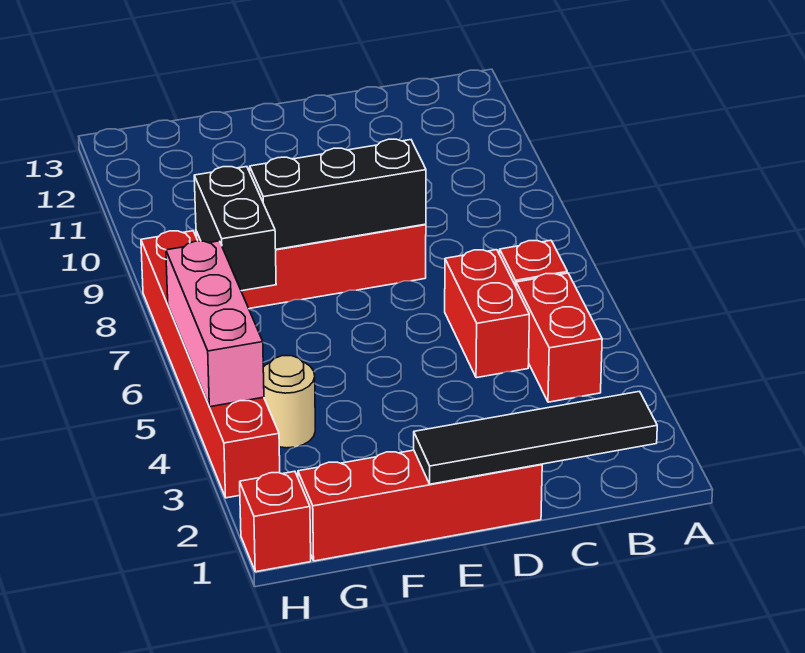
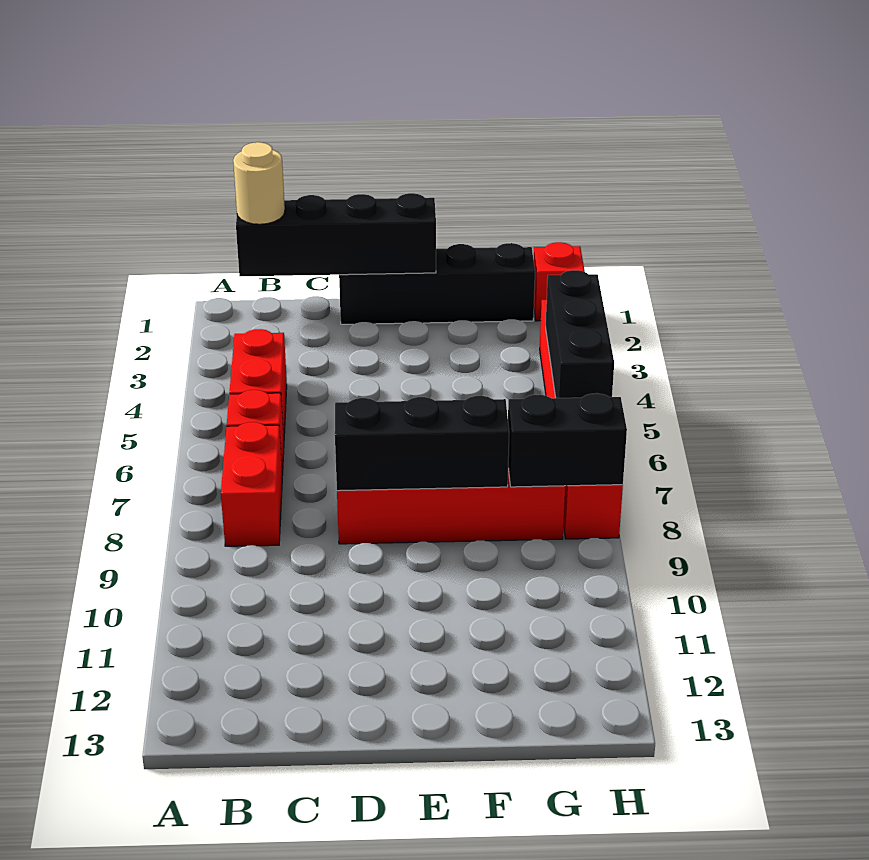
black tile B1:E1 level 2 -> black brick B1:E1 level 2
red brick C5:C6 level 1 -> red brick B7:B8 level 1
red brick D1:G1 level 1 -> black brick D1:G1 level 1
tan round brick G4 level 1 -> tan round brick B1 level 3
black brick G7:G8 level 2 -> black brick G8:H8 level 2
pink brick H4:H6 level 2 -> black brick H4:H6 level 2

